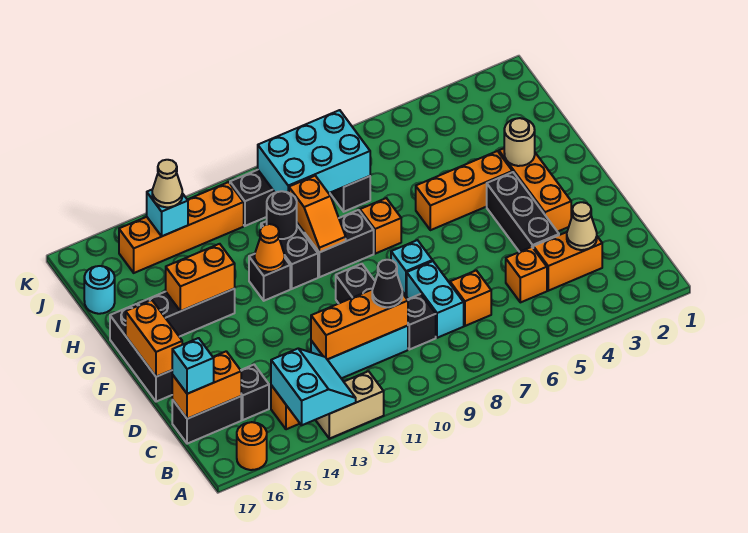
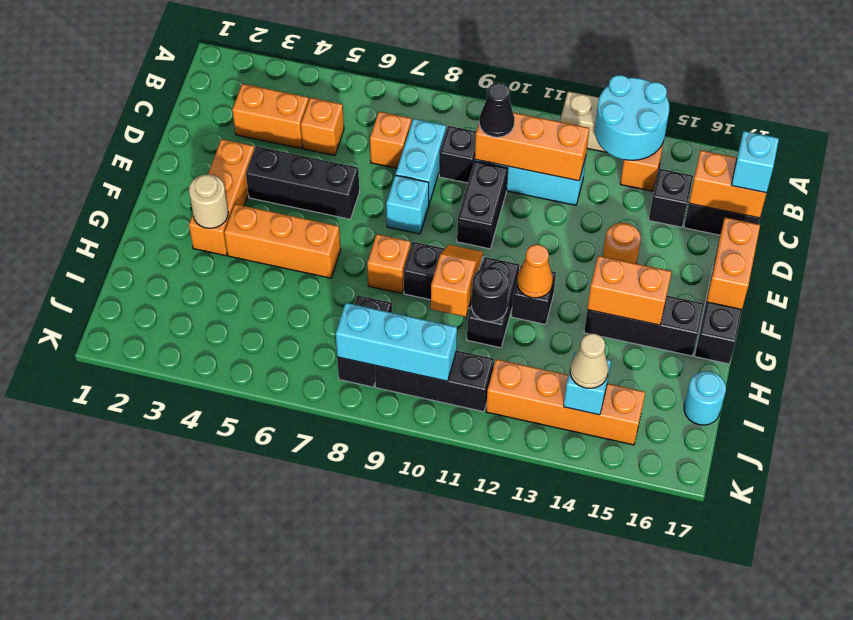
cyan slope A13:B14 level 2 top 14 -> cyan round brick A13:B14 level 2
orange round brick A16 level 1 -> orange round brick E14 level 1
tan cone C3 level 2 -> none
black brick D4:F4 level 1 -> black brick E4:E6 level 1
cyan brick I8:J10 level 2 -> cyan brick J8:J10 level 2

